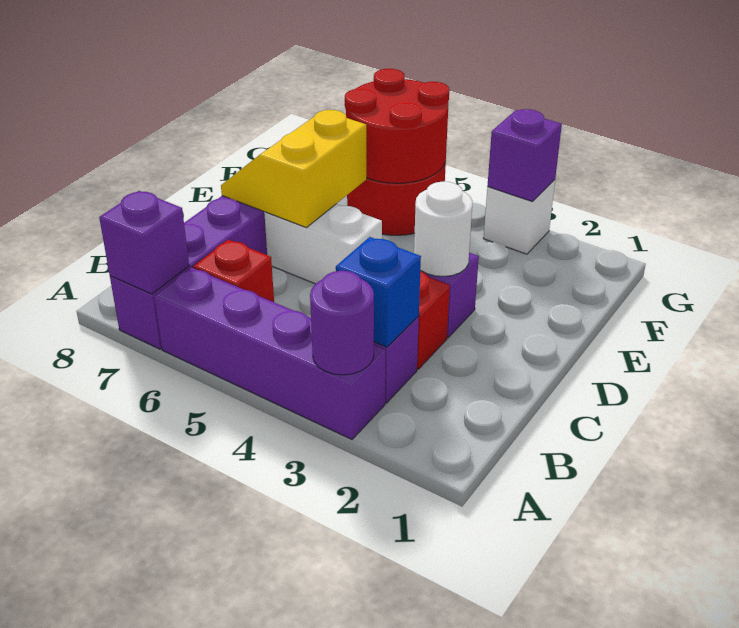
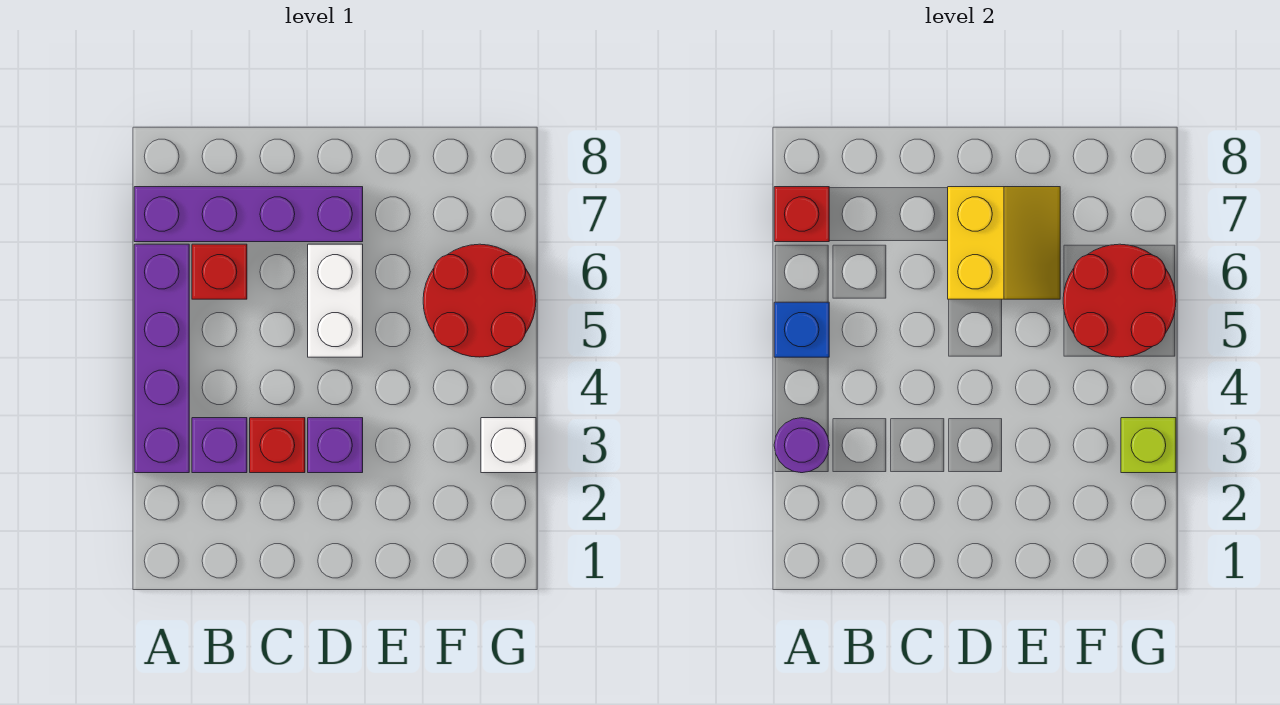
purple brick A7 level 2 -> red brick A7 level 2
blue brick B3 level 2 -> blue brick A5 level 2
white round brick D3 level 2 -> none
yellow slope D6:E7 level 2 top 6 -> yellow slope D6:E7 level 2 top D
purple brick G3 level 2 -> lime brick G3 level 2

